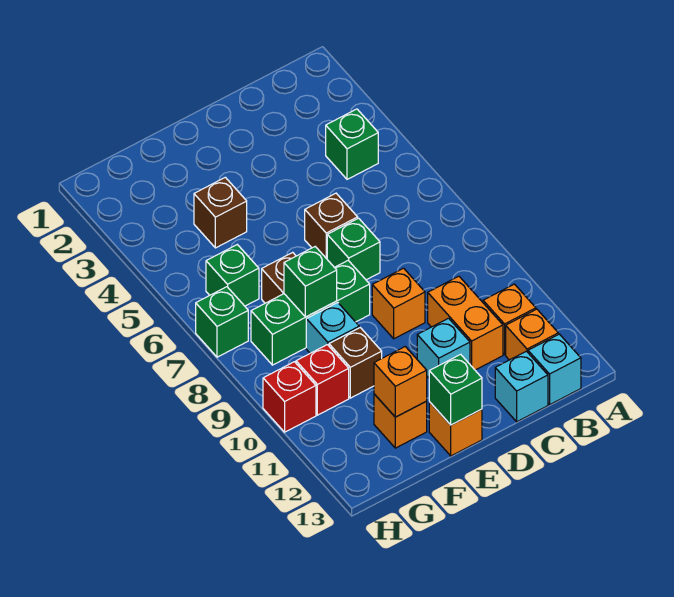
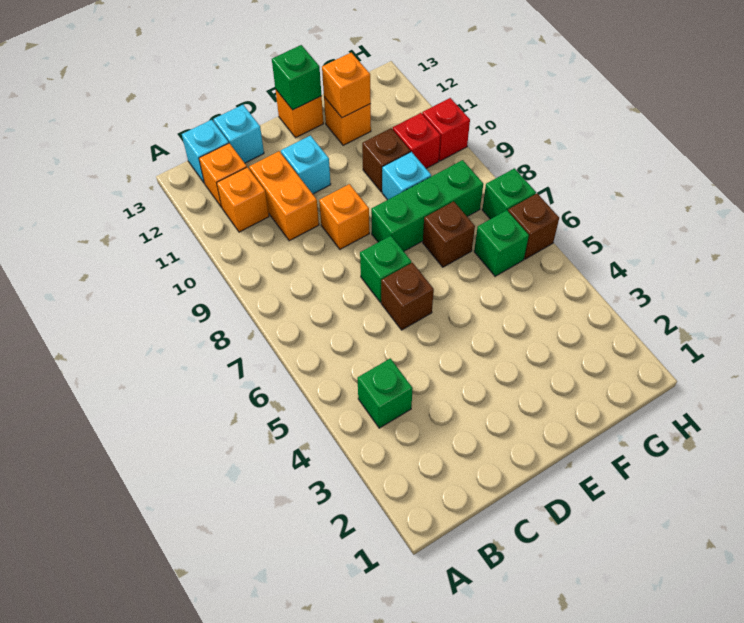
brown brick F4 level 1 -> brown brick H6 level 1
green brick F8 level 2 -> none

